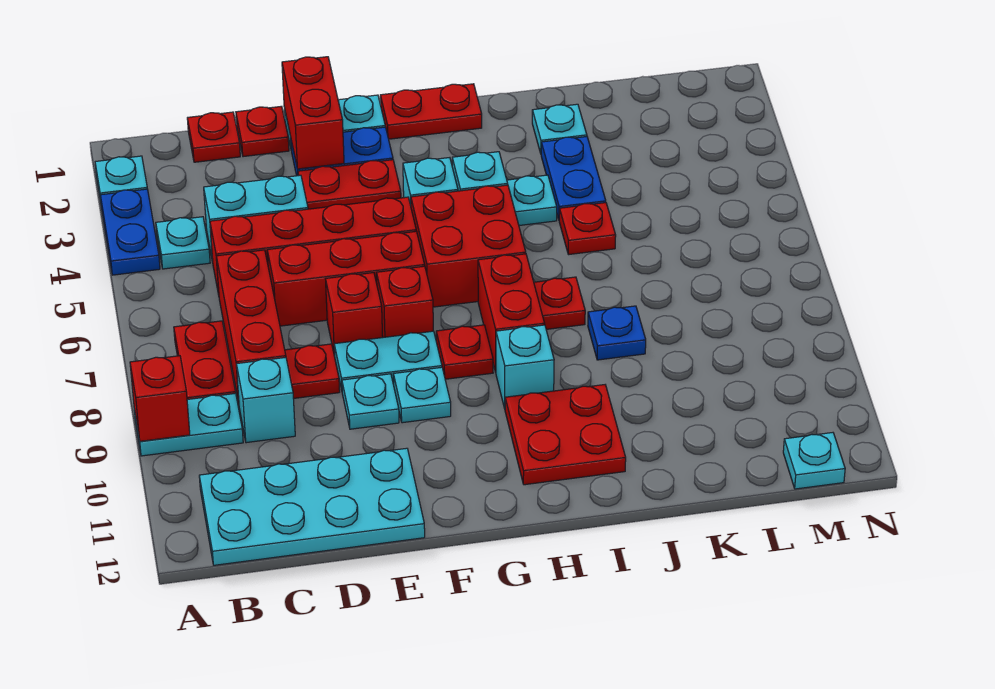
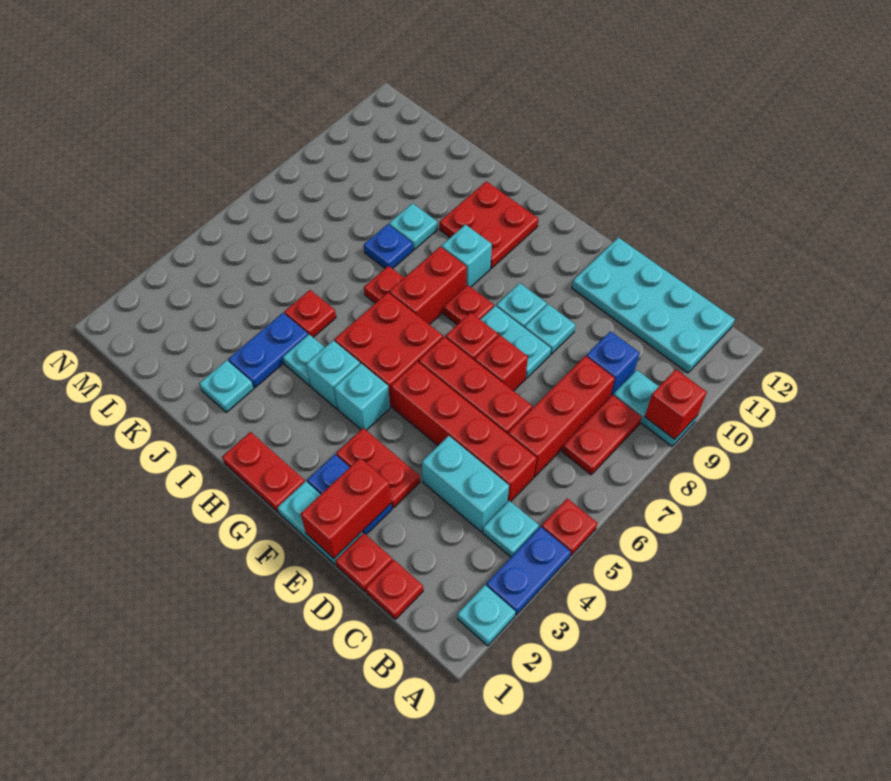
cyan brick C9 level 1 -> blue brick C9 level 1
red plate D8 level 1 -> red plate A5 level 1
cyan plate M12 level 1 -> cyan plate J9 level 1

